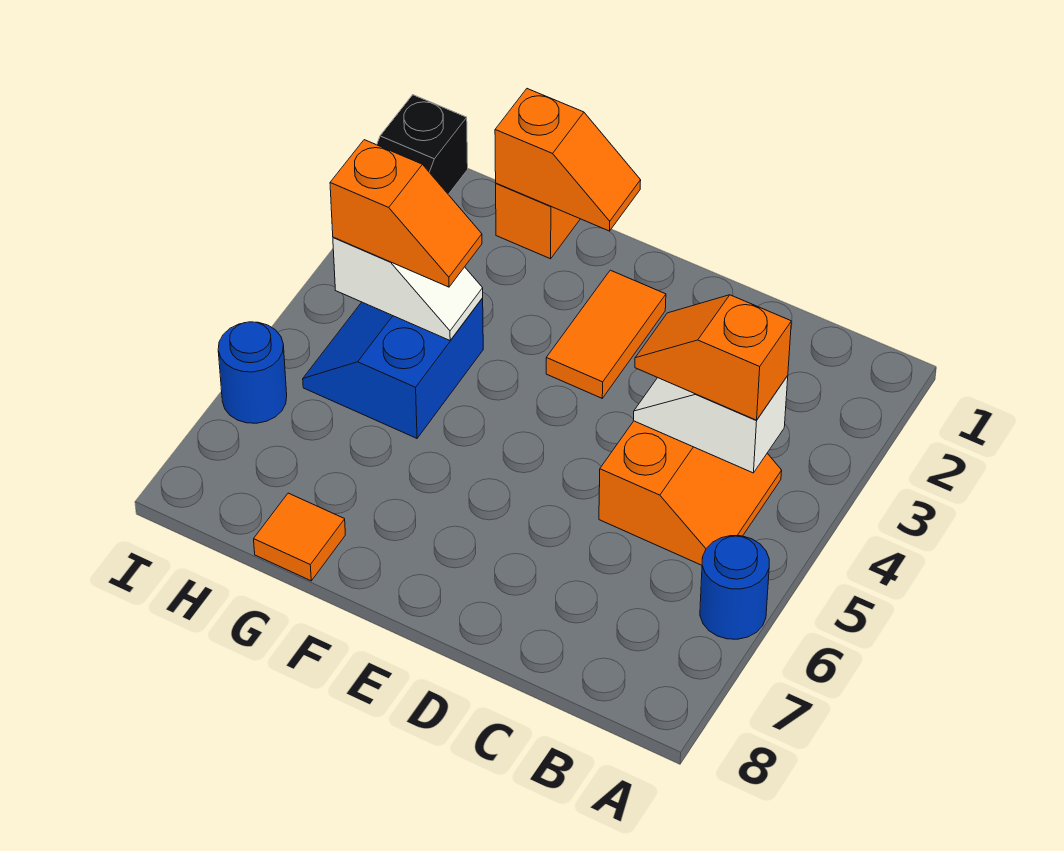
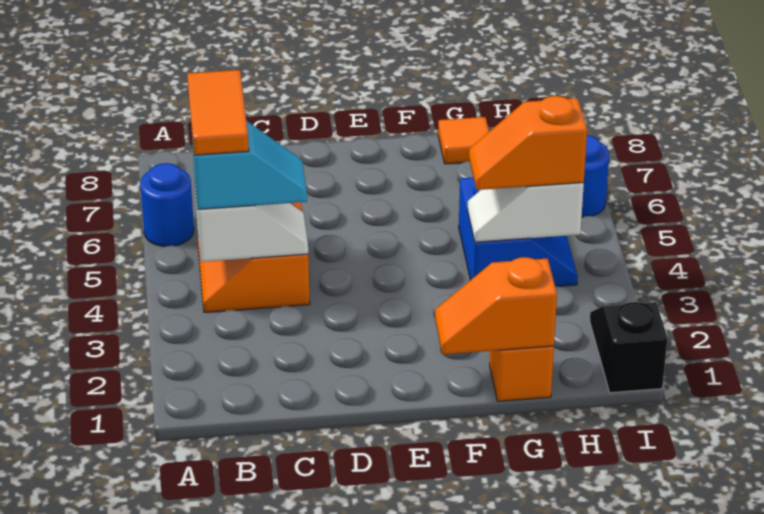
orange slope B4:C4 level 3 top B -> cyan slope B4:C4 level 3 top B
orange tile E2:E3 level 1 -> orange tile B4:B5 level 4

